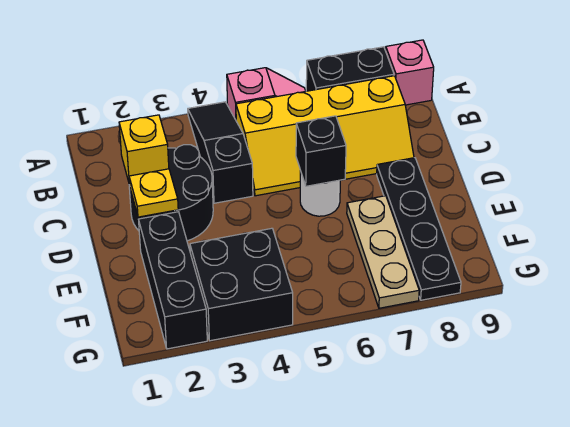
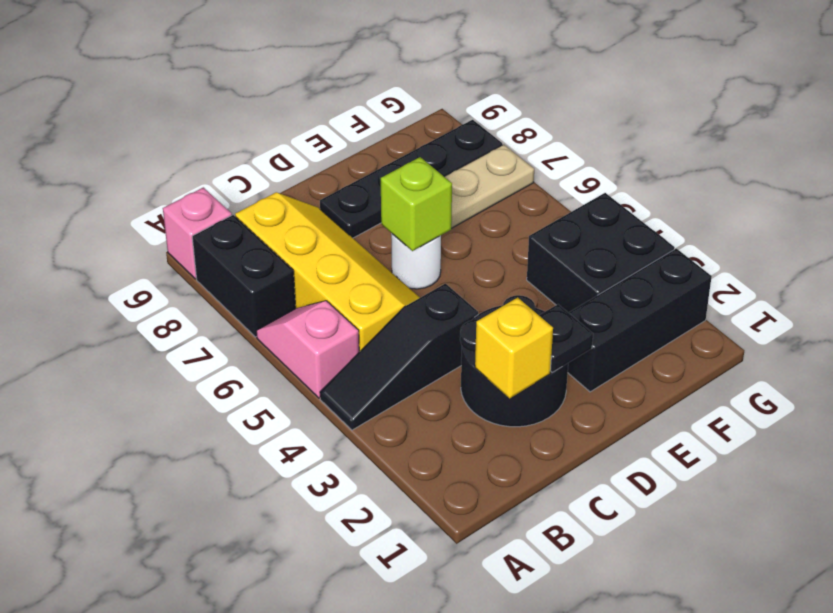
yellow plate D2 level 2 -> black plate D2 level 2
black brick D6 level 2 -> lime brick D6 level 2

